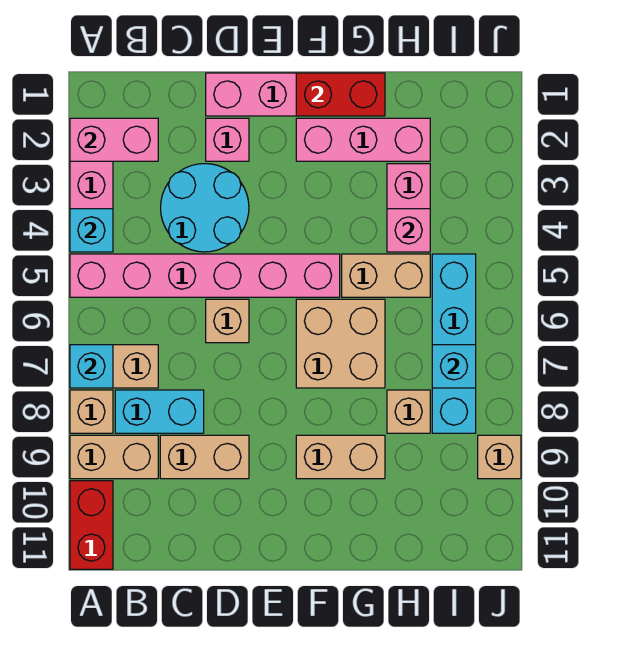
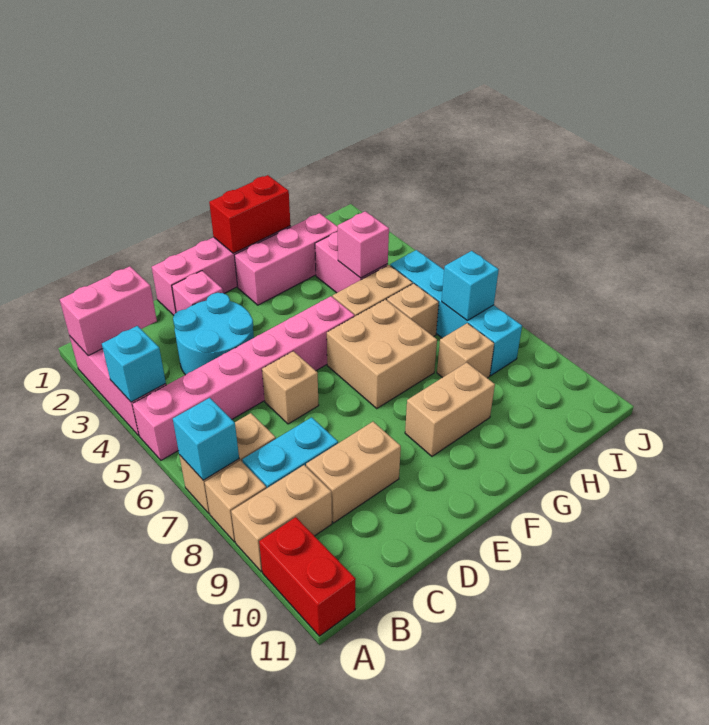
tan brick J9 level 1 -> tan brick H6 level 1

